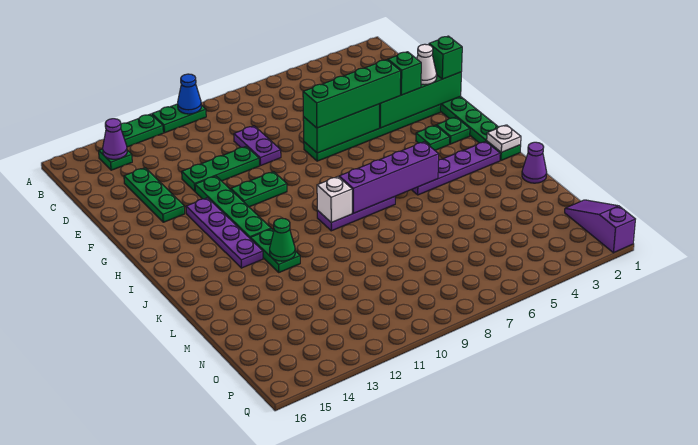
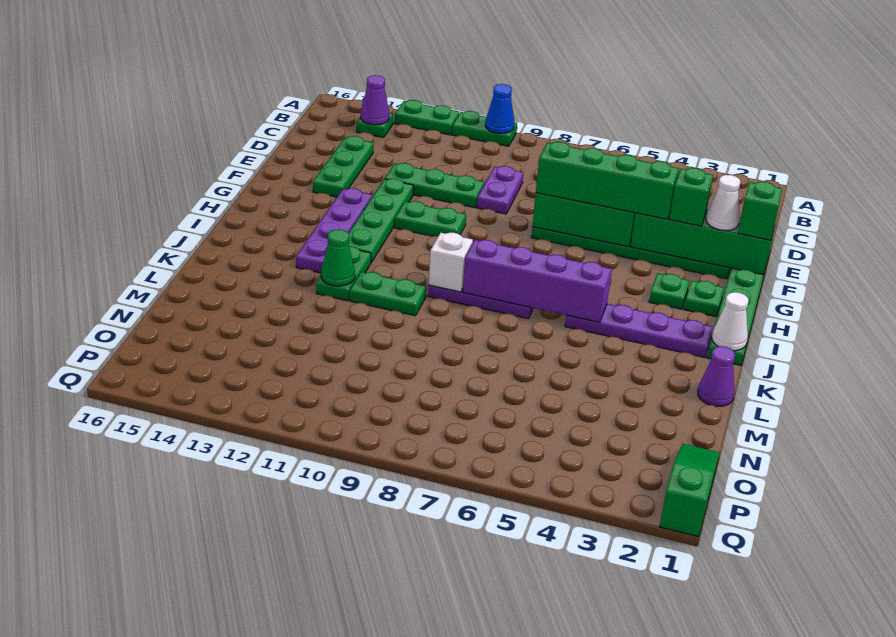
white plate J1 level 2 -> white cone J1 level 2
none -> green plate K10:K11 level 1
purple slope O1:Q1 level 1 top Q -> green slope O1:Q1 level 1 top Q

